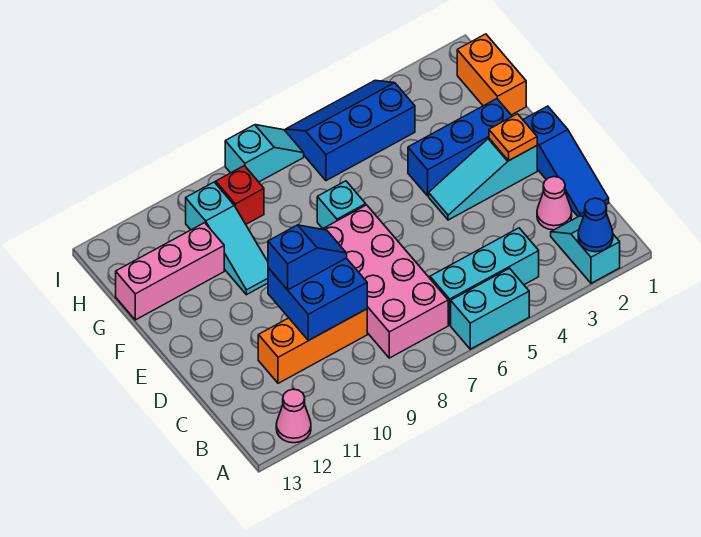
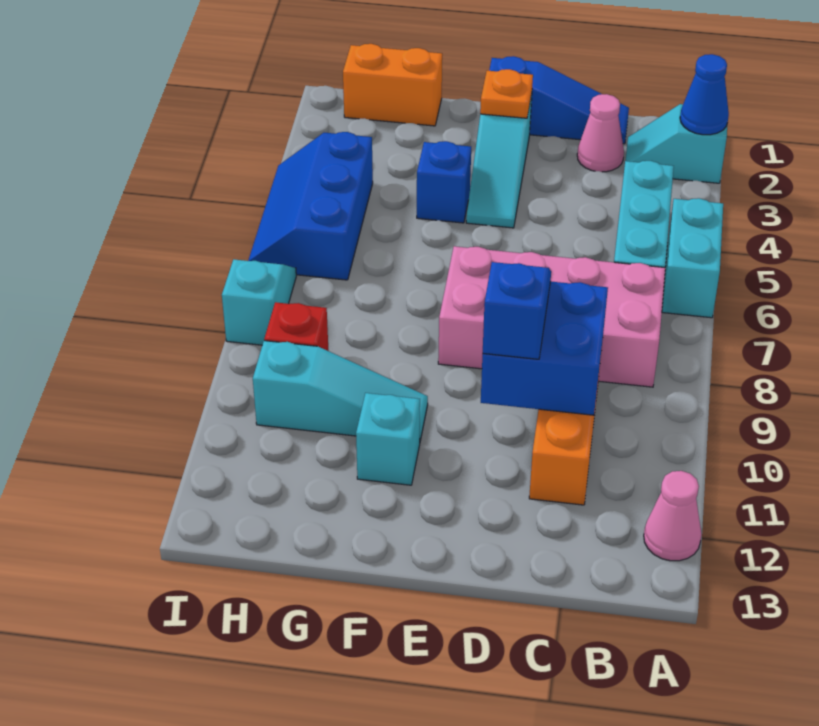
blue brick F2:F4 level 1 -> blue brick F4 level 1
cyan brick F7 level 1 -> cyan brick F11 level 1
pink brick G11:G13 level 1 -> none

